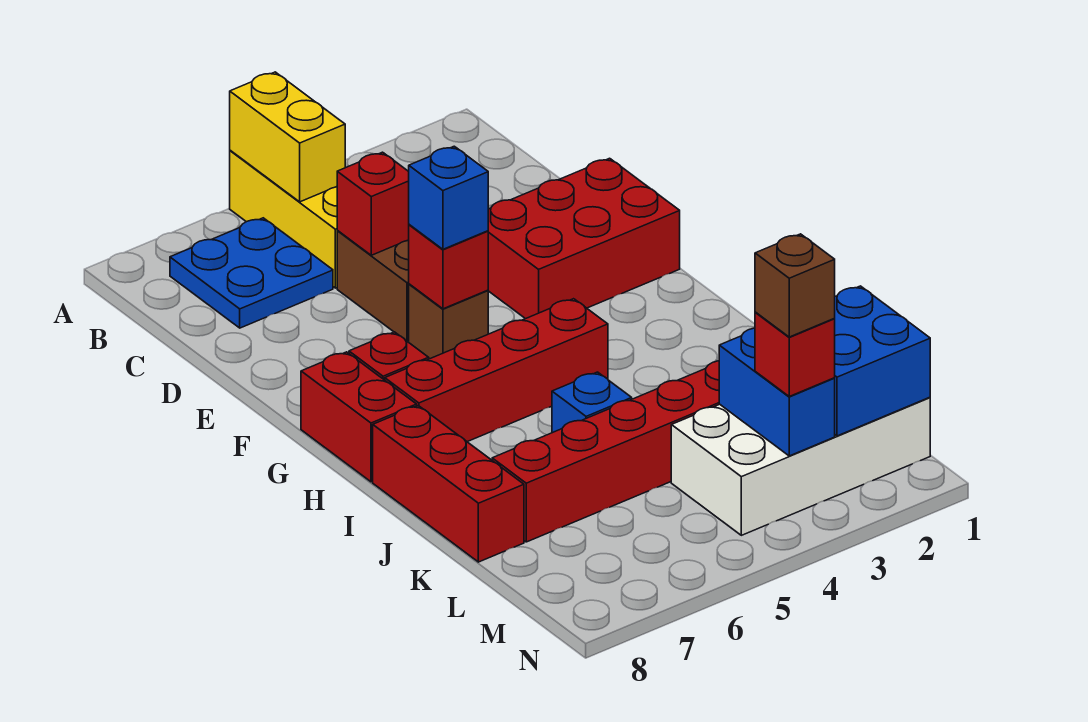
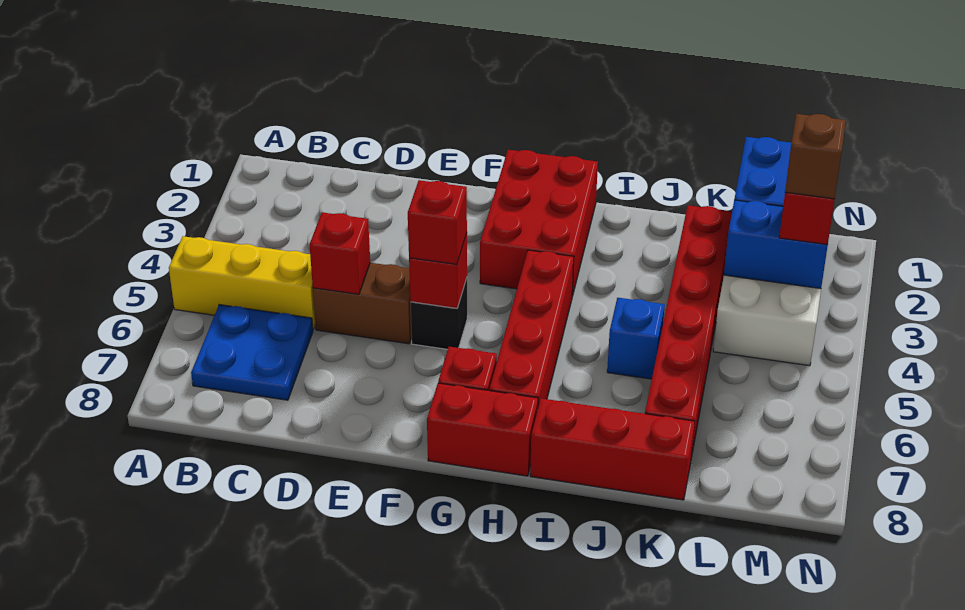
yellow brick A5:B5 level 2 -> none
red brick E1:F3 level 1 -> red brick G1:H3 level 1
brown brick F5 level 1 -> black brick F5 level 1
blue brick F5 level 3 -> red brick F5 level 3

